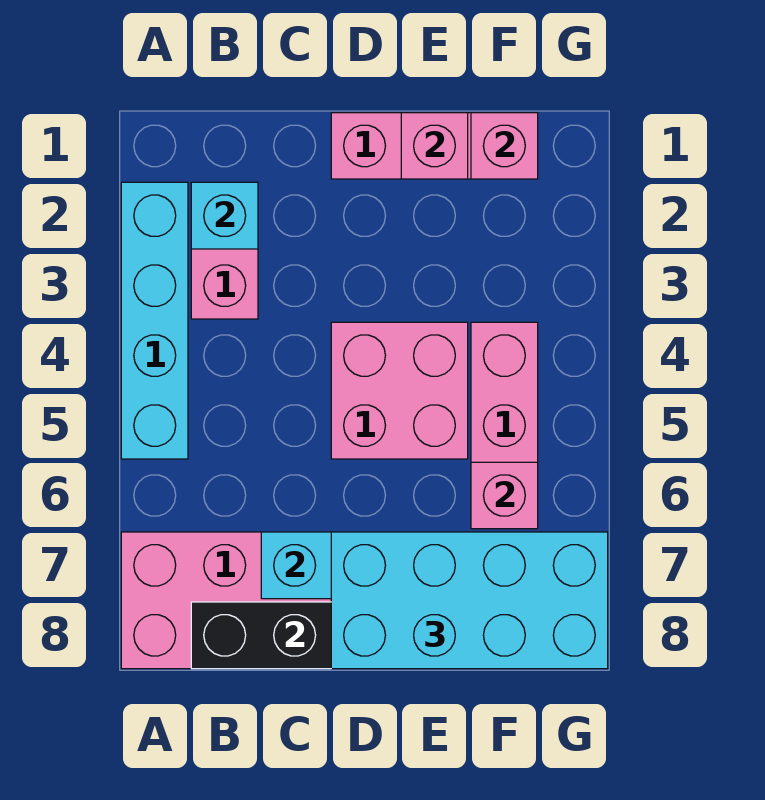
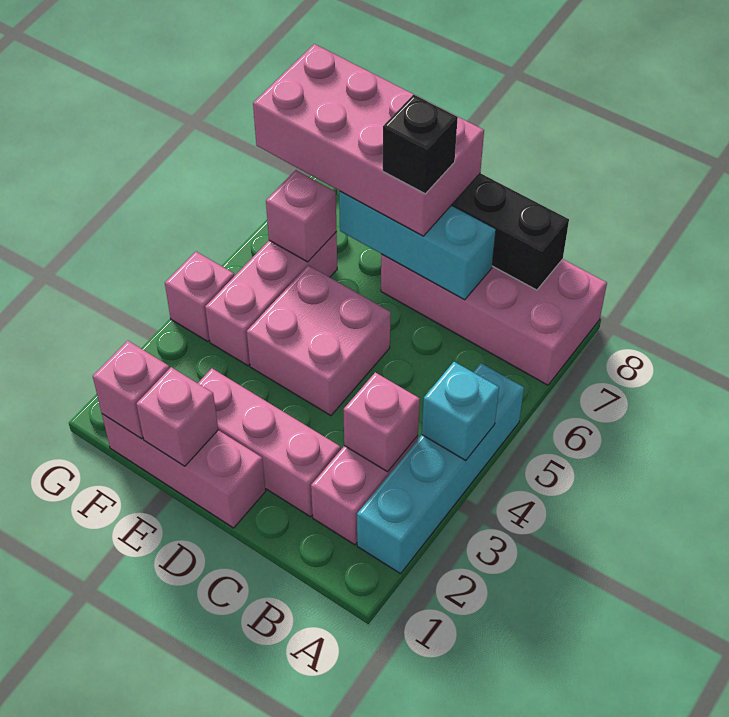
cyan brick B2 level 2 -> cyan brick A4 level 2
none -> pink brick B3 level 2
none -> pink brick C2:E2 level 1
cyan brick D7:G8 level 3 -> pink brick D7:G8 level 3
none -> black brick D7 level 4
none -> pink brick G4 level 1

